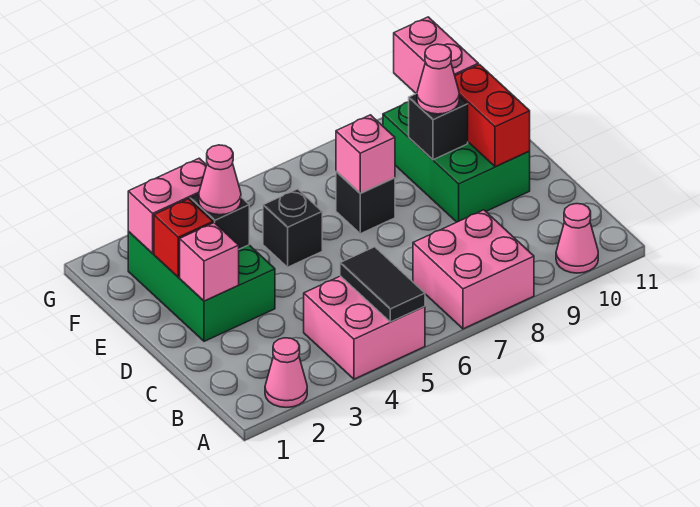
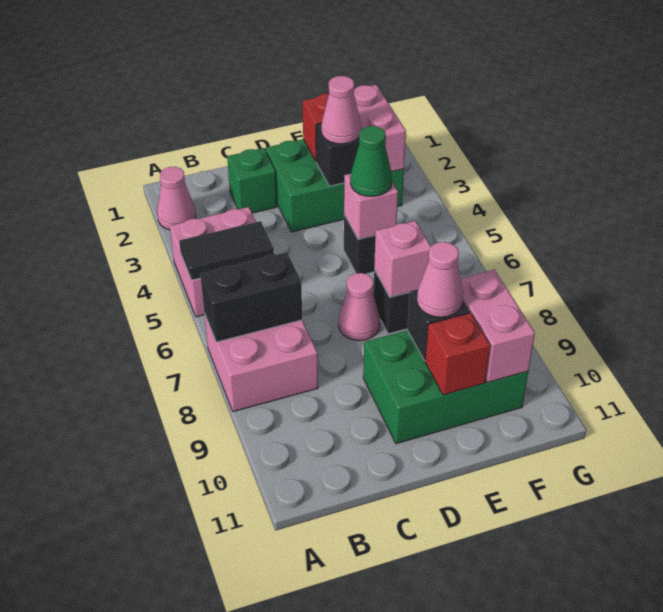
none -> black brick A7:B7 level 2
pink cone A10 level 1 -> pink cone D7 level 1
none -> green brick C2 level 1
pink brick D2 level 2 -> pink brick E5 level 2
red brick D10:E10 level 2 -> red brick E10 level 2
none -> green cone E5 level 3
pink brick F10:G10 level 2 -> pink brick F9:F10 level 2

